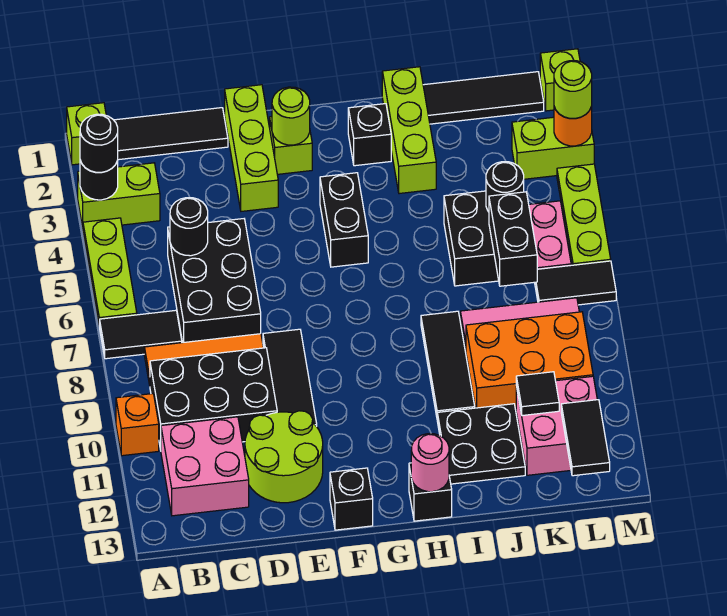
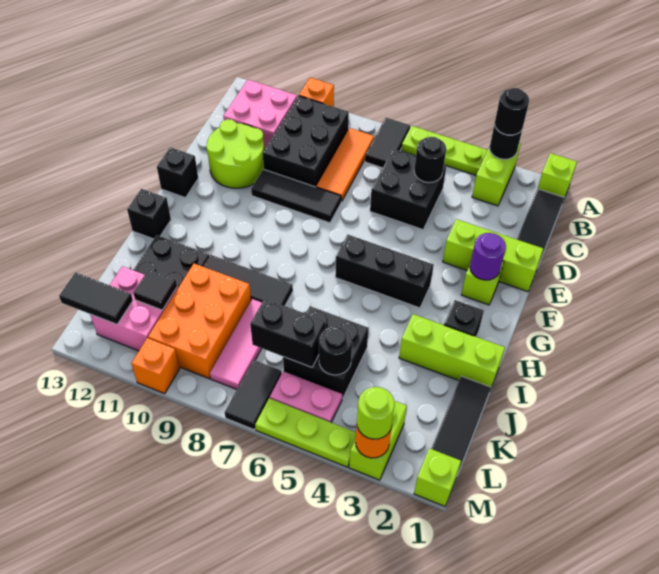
black brick C5:D7 level 1 -> black brick C5:D6 level 1
lime round brick F2 level 2 -> purple round brick F2 level 2
black brick G4:G5 level 1 -> black brick G4:G6 level 1
pink round brick H13 level 2 -> none
none -> orange brick M10 level 1

